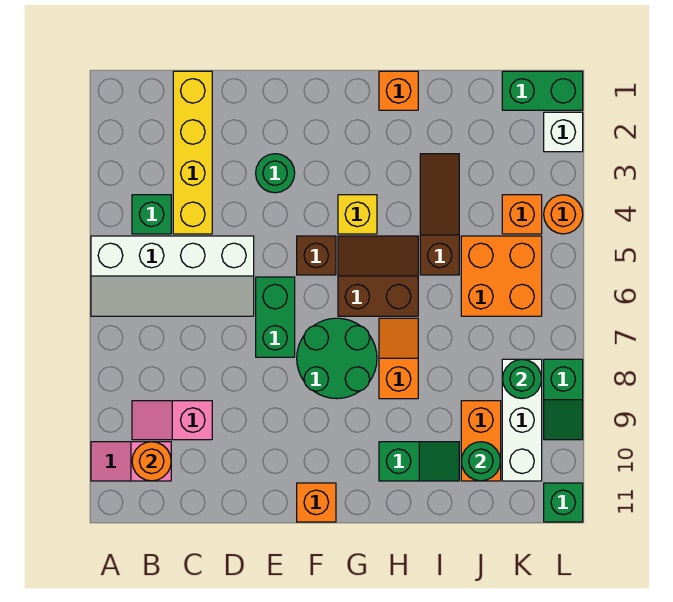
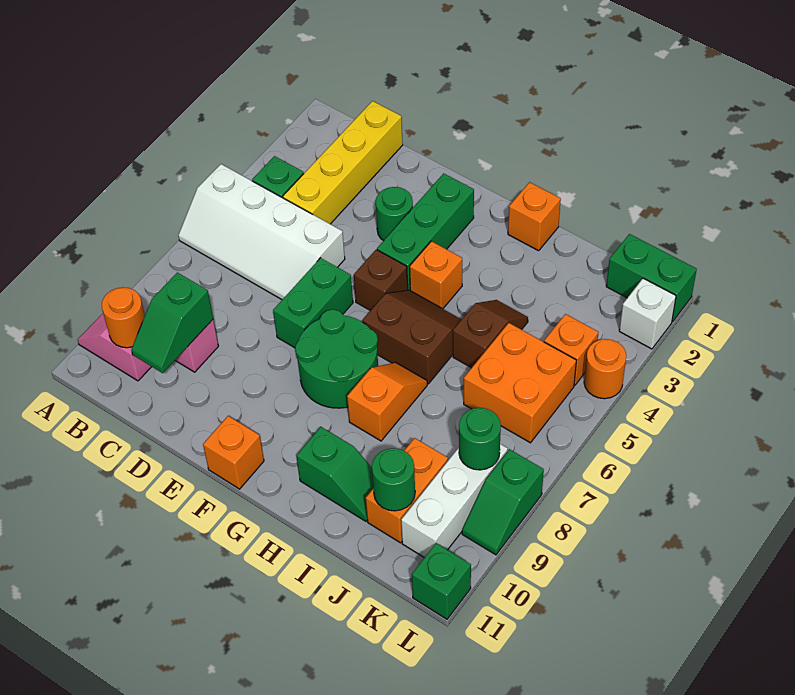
none -> green slope C9:C10 level 2 top 9
none -> green brick F2:F4 level 1
yellow brick G4 level 1 -> orange brick G4 level 1
brown slope I3:I5 level 1 top 5 -> brown slope I4:I5 level 1 top 5

